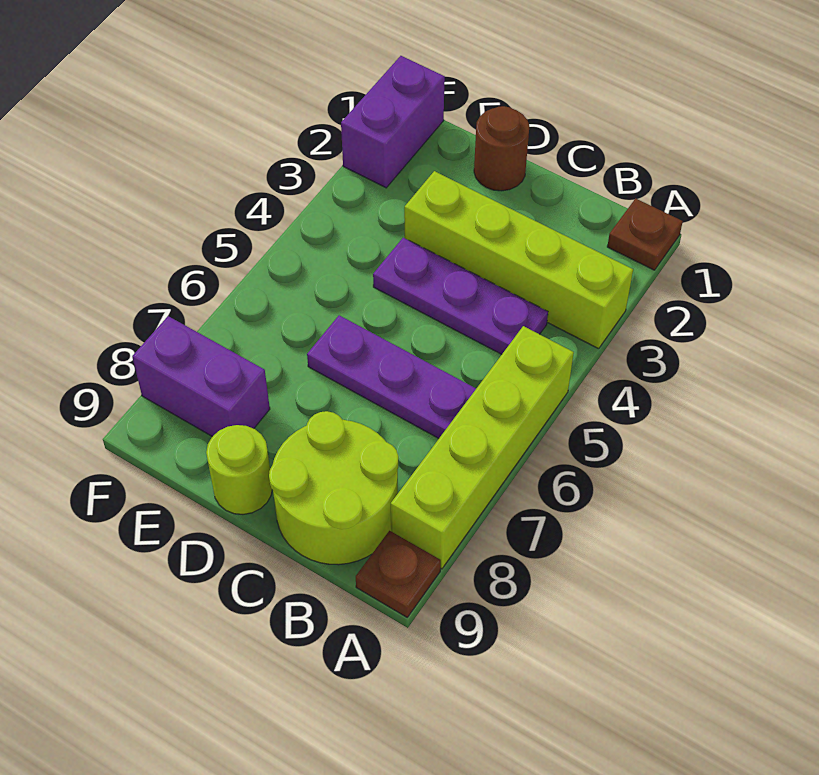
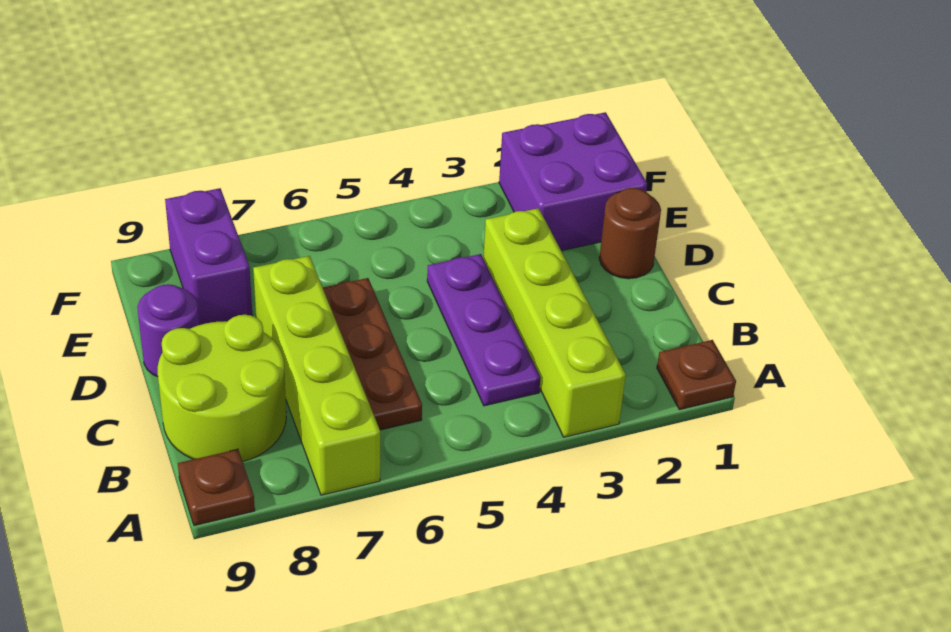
lime brick A5:A8 level 1 -> lime brick A7:D7 level 1
purple plate B6:D6 level 1 -> brown plate B6:D6 level 1
lime round brick D9 level 1 -> purple round brick D9 level 1
purple brick F1:F2 level 1 -> purple brick E1:F2 level 1

